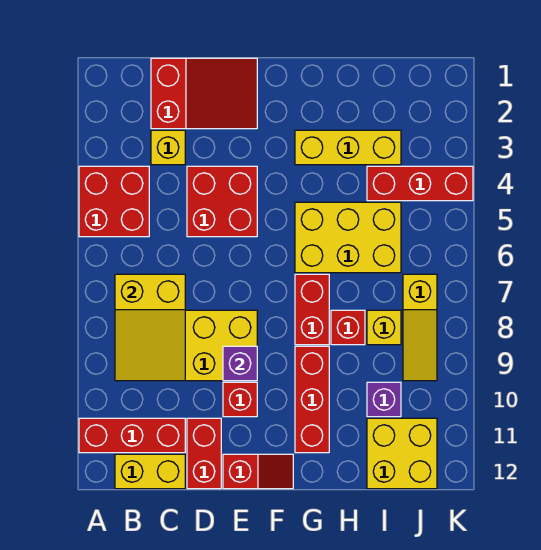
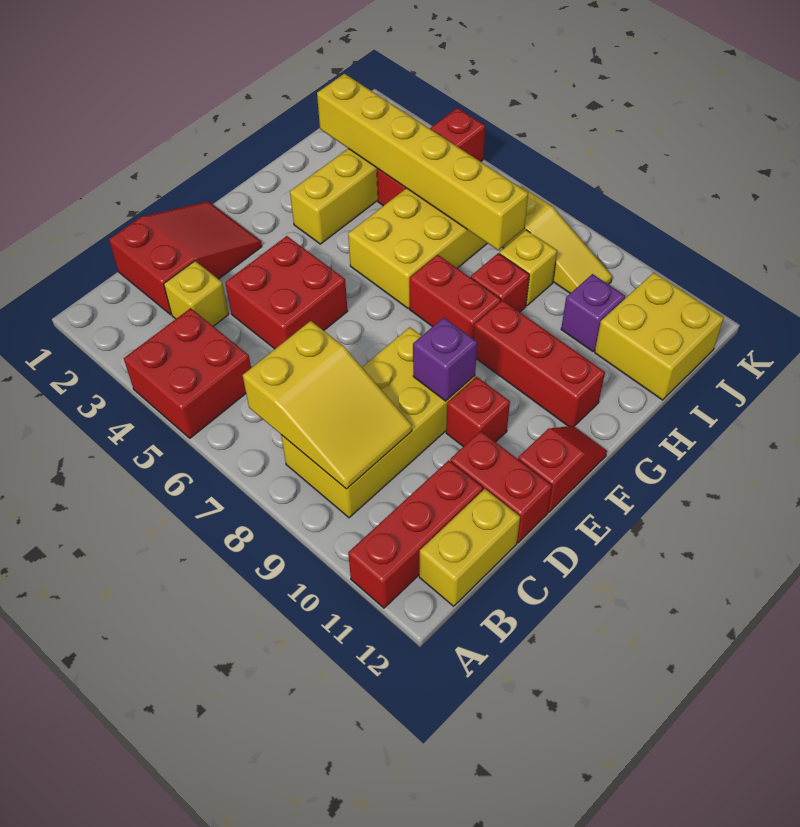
none -> yellow brick I2:I7 level 2

